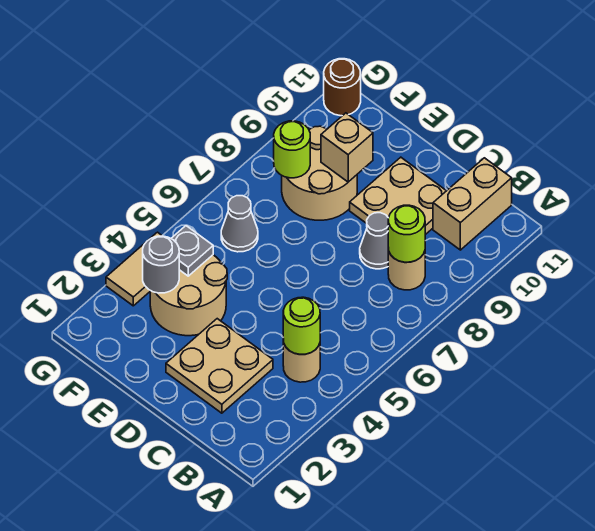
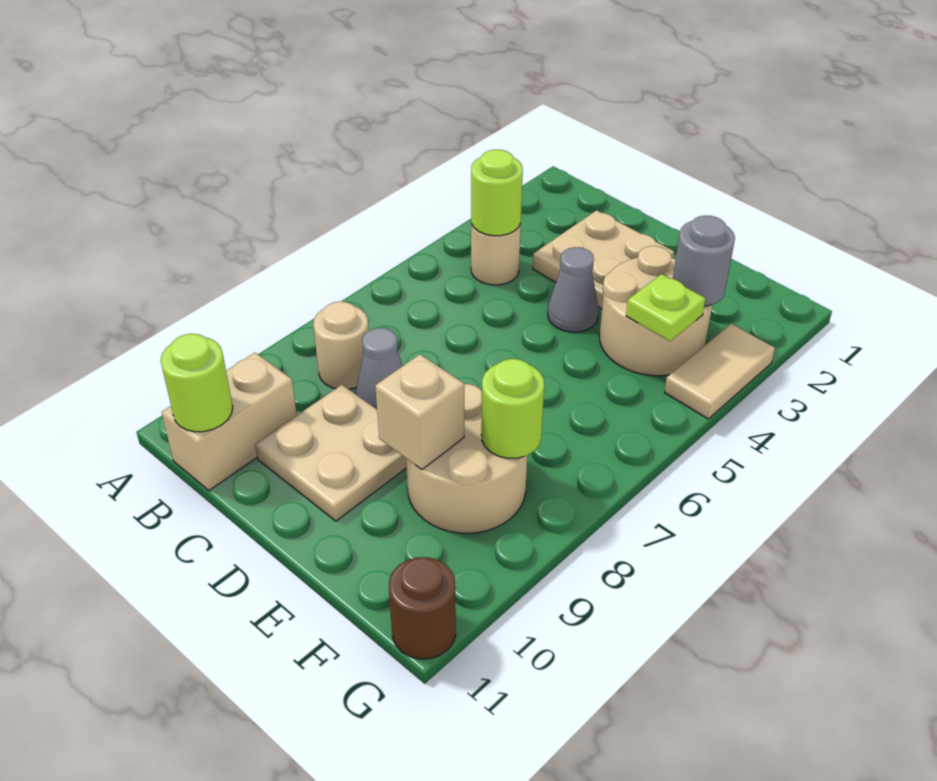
lime round brick B8 level 2 -> lime round brick B11 level 2
grey plate F4 level 2 -> lime plate F4 level 2
grey cone F6 level 1 -> grey cone D4 level 1

